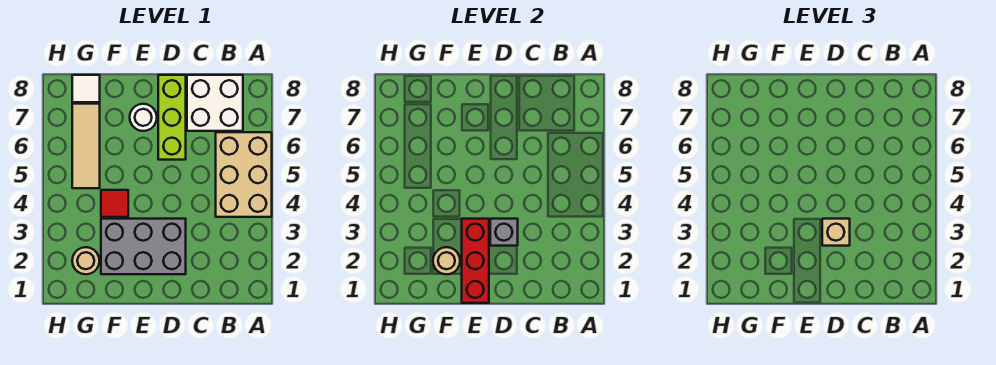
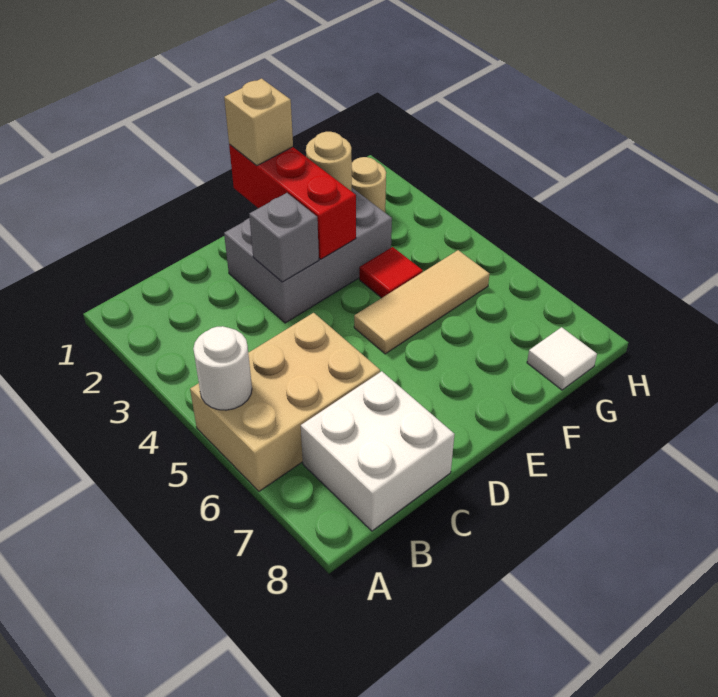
tan brick A4:B6 level 1 -> tan brick A5:C6 level 1
tan brick D3 level 3 -> tan brick E1 level 3
lime brick D6:D8 level 1 -> none
white round brick E7 level 1 -> white round brick A5 level 2
tan tile G5:G7 level 1 -> tan tile E5:G5 level 1

